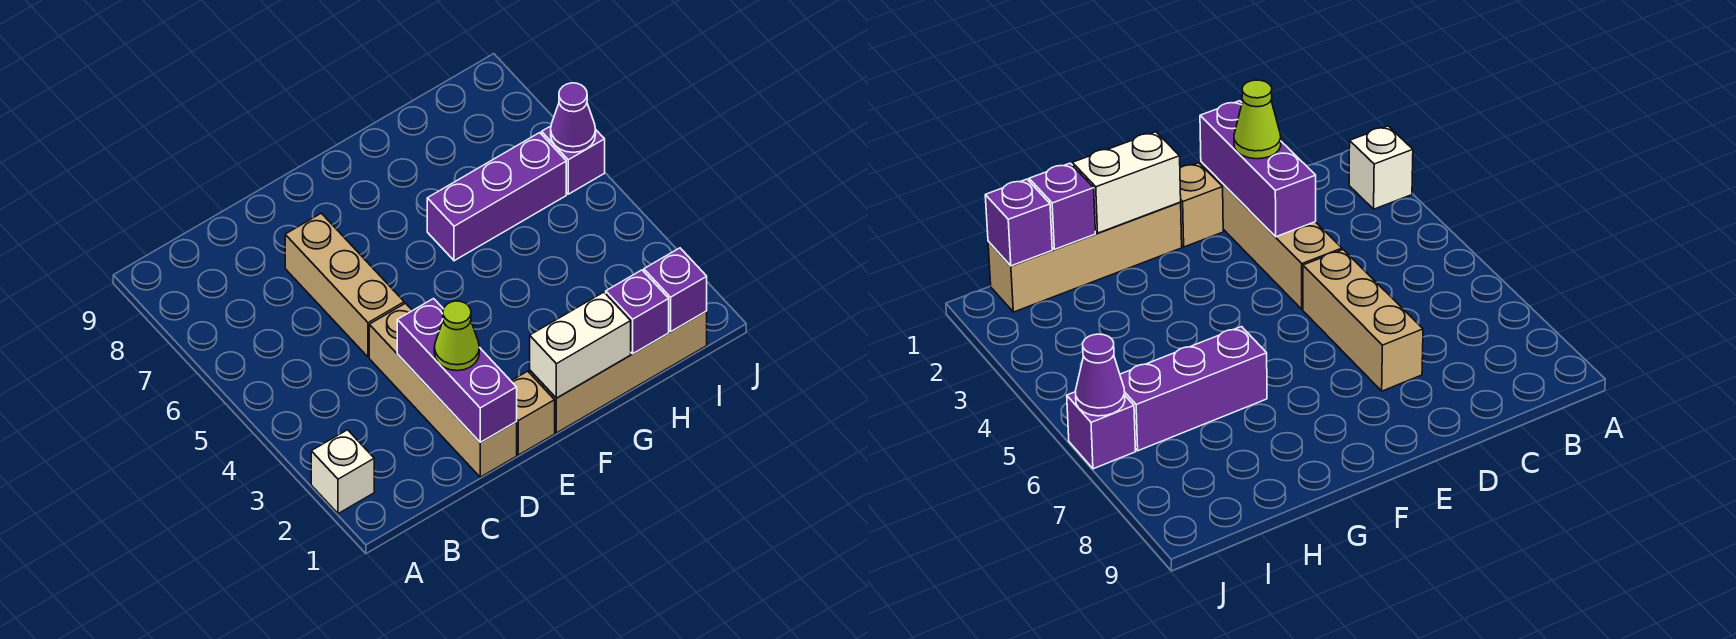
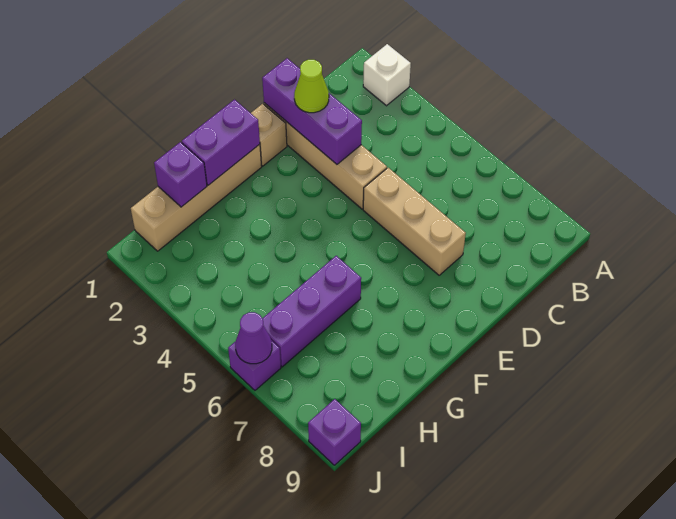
white brick F1:G1 level 2 -> purple brick F1:G1 level 2
purple brick I1 level 2 -> purple brick J9 level 1

